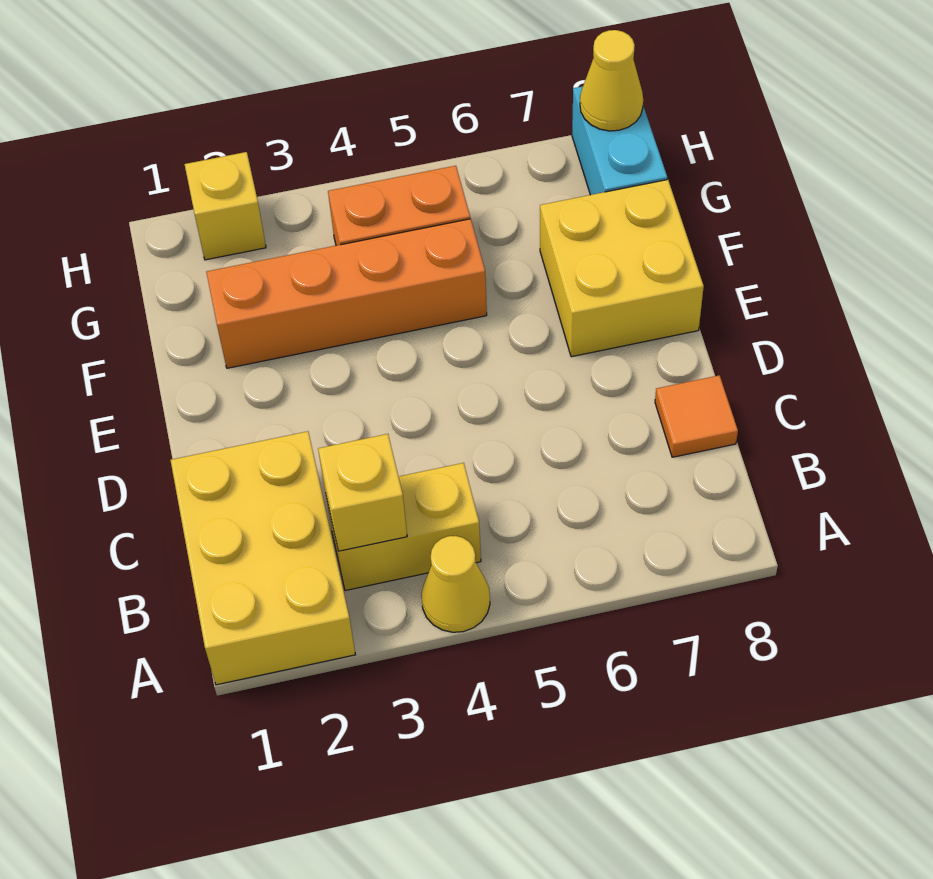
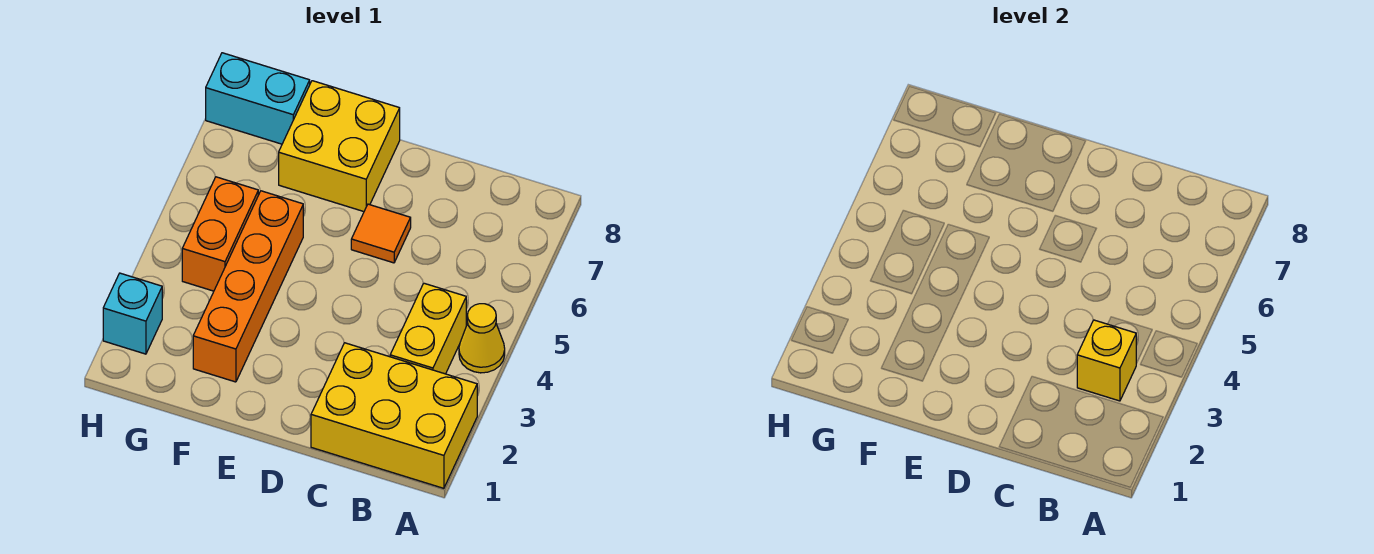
orange tile C8 level 1 -> orange tile D6 level 1
yellow brick H2 level 1 -> cyan brick H2 level 1
yellow cone H8 level 2 -> none

